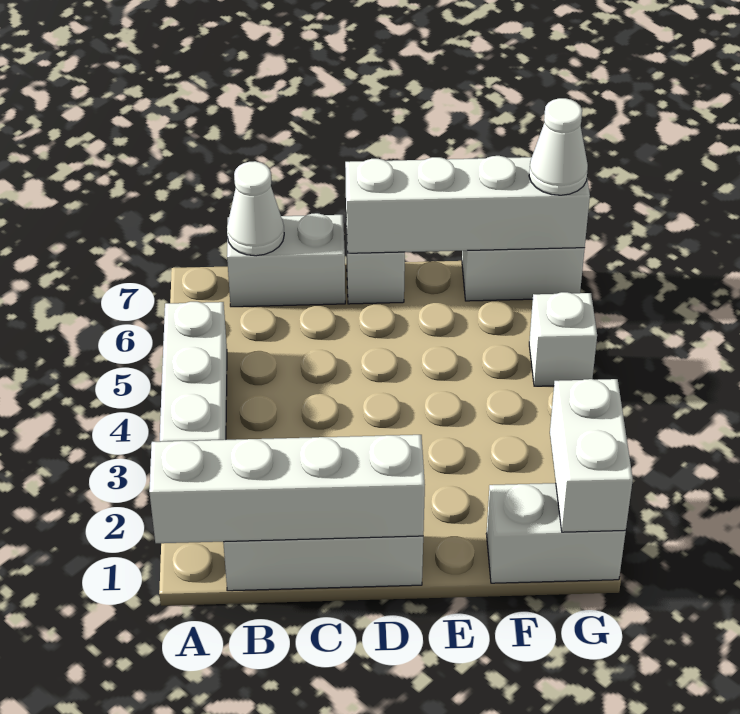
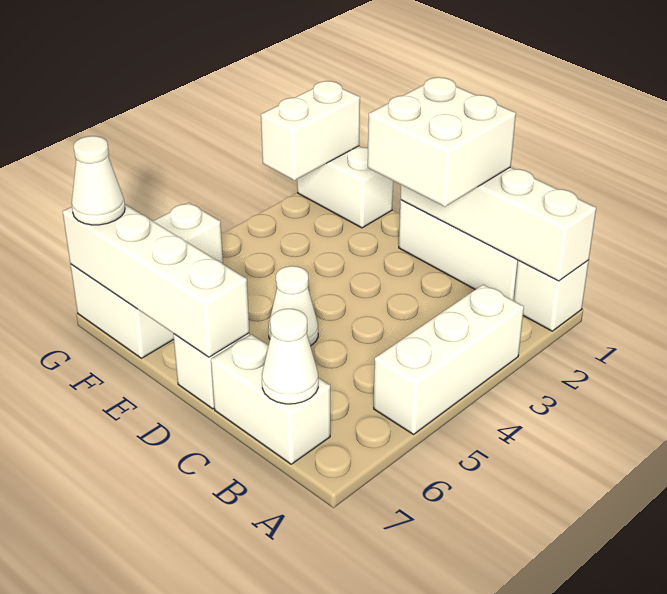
none -> white brick A1 level 1
none -> white brick C1:D2 level 3
none -> white cone D5 level 1

